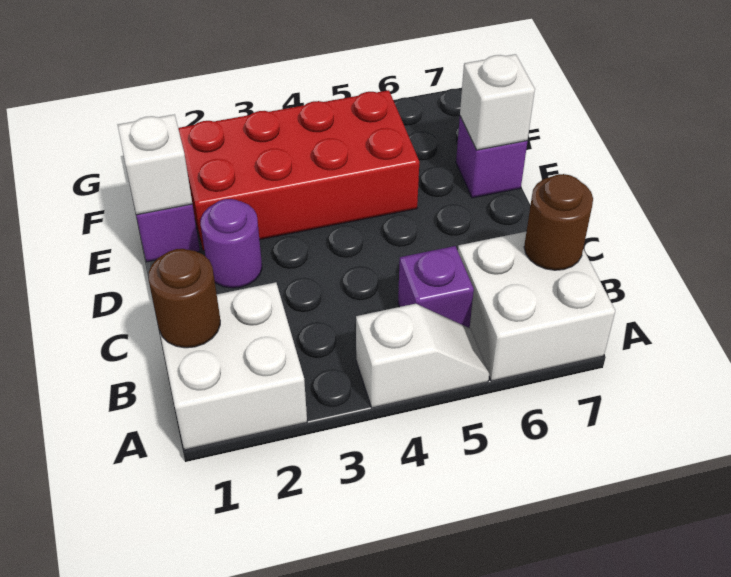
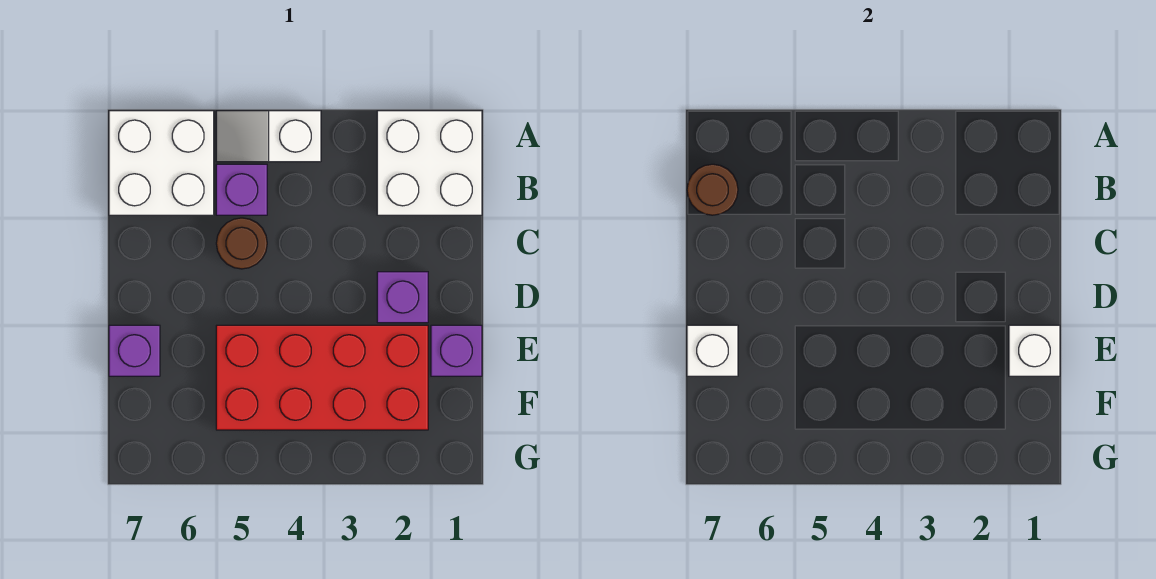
brown round brick B1 level 2 -> brown round brick C5 level 1
purple round brick D2 level 1 -> purple brick D2 level 1

